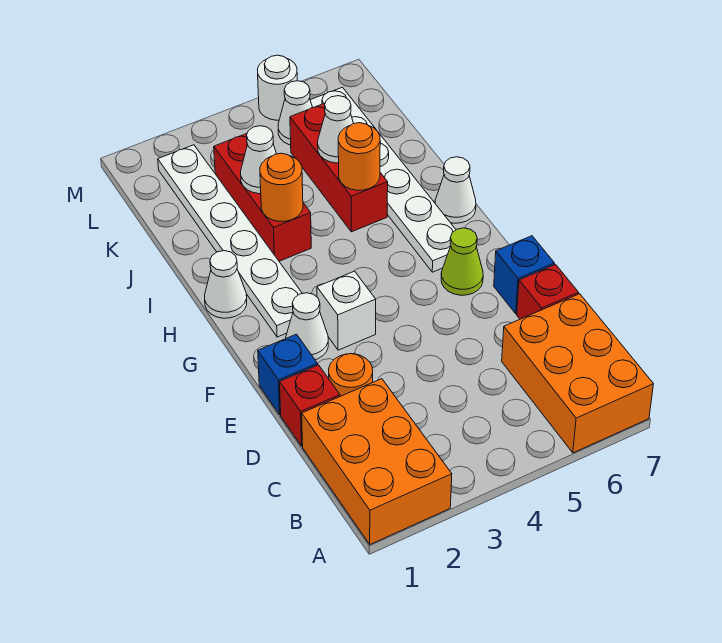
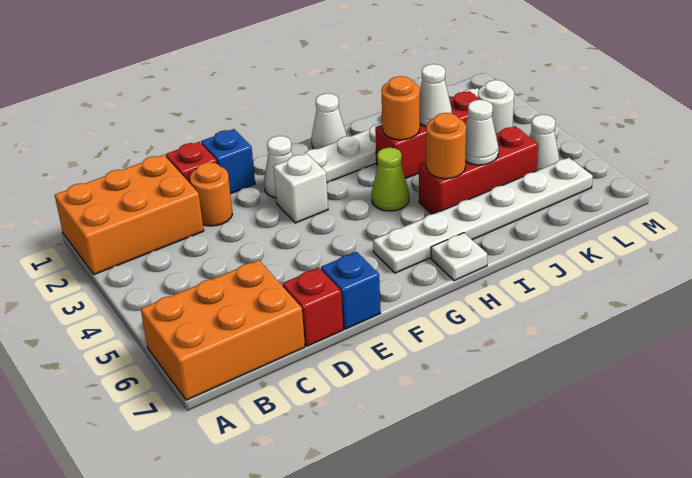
lime cone F6 level 1 -> lime cone H4 level 1
white cone H7 level 1 -> white plate H7 level 1
white round brick M5 level 1 -> white round brick L3 level 1

